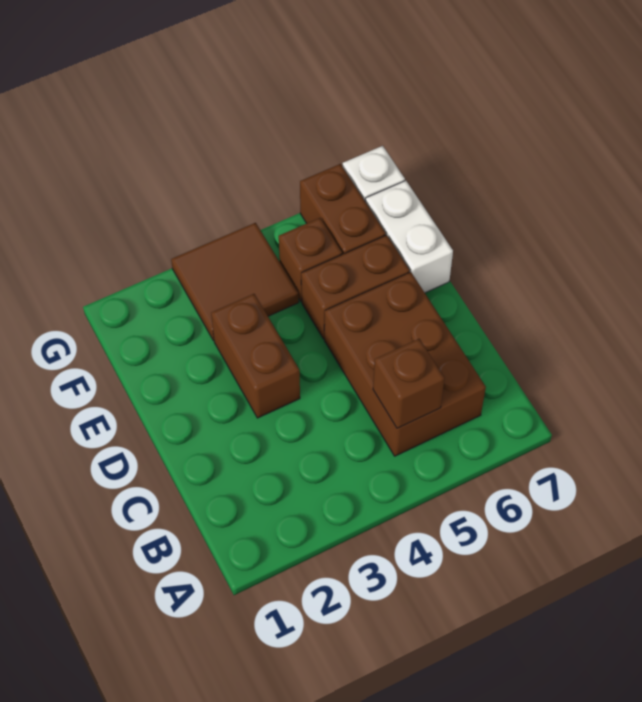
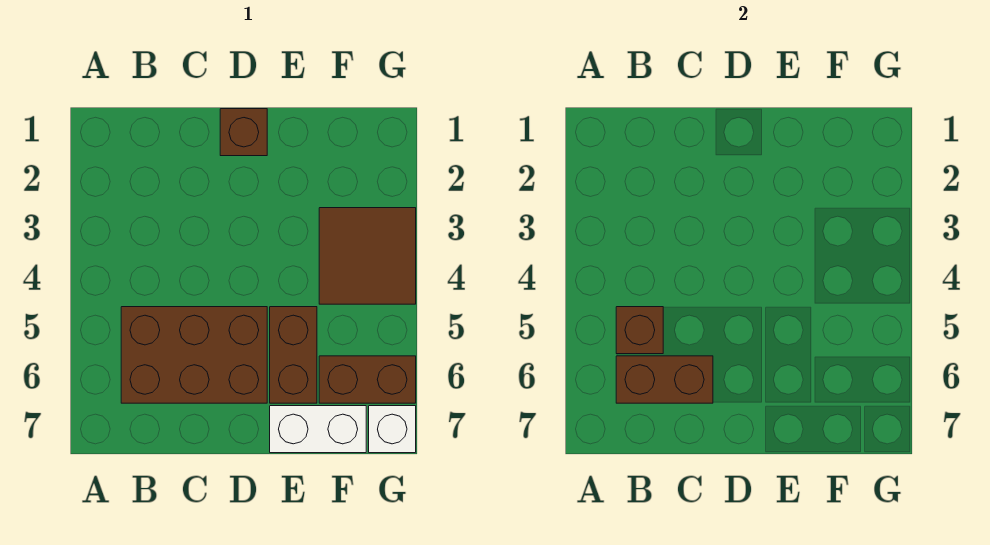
brown brick D3:E3 level 1 -> brown brick B6:C6 level 2
brown brick F5 level 1 -> brown brick D1 level 1

